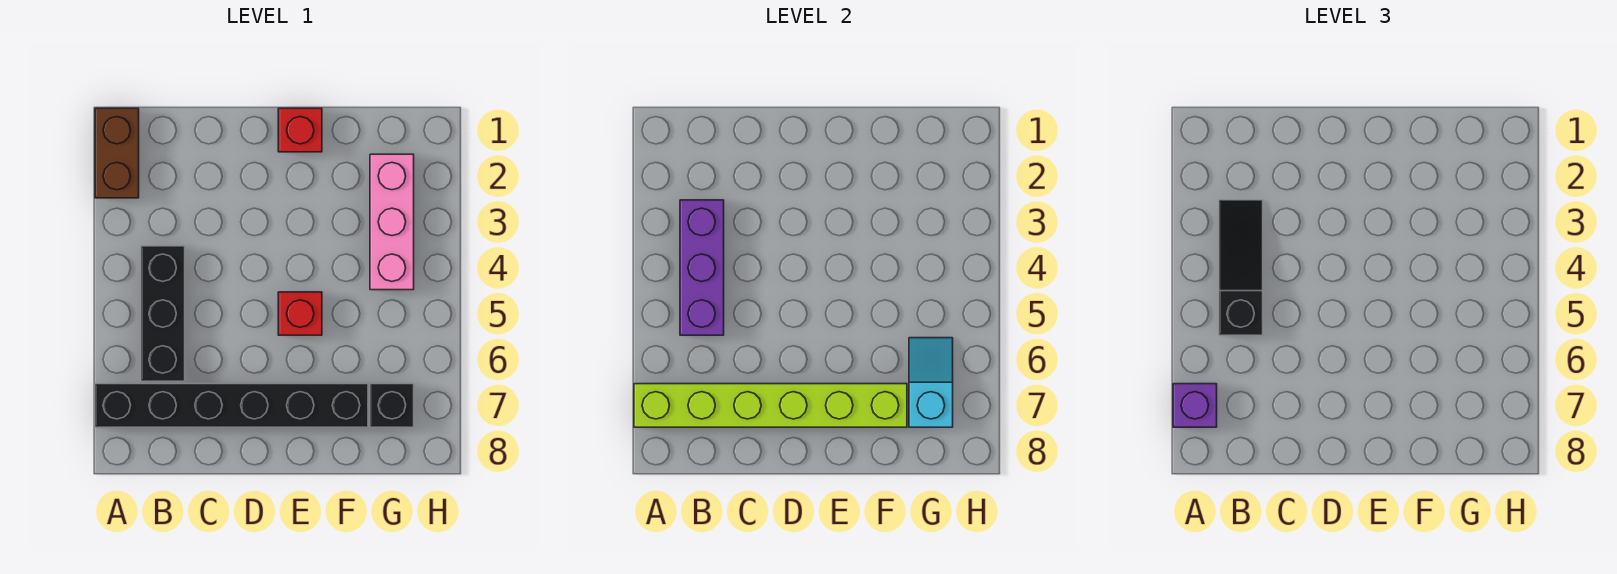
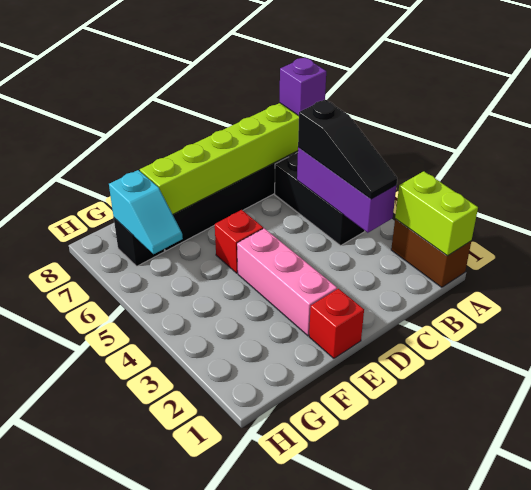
none -> lime brick A1:A2 level 2
pink brick G2:G4 level 1 -> pink brick E2:E4 level 1

